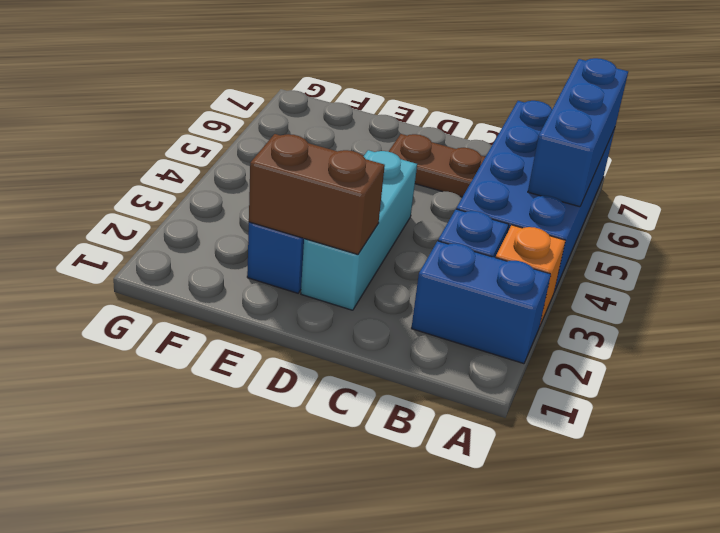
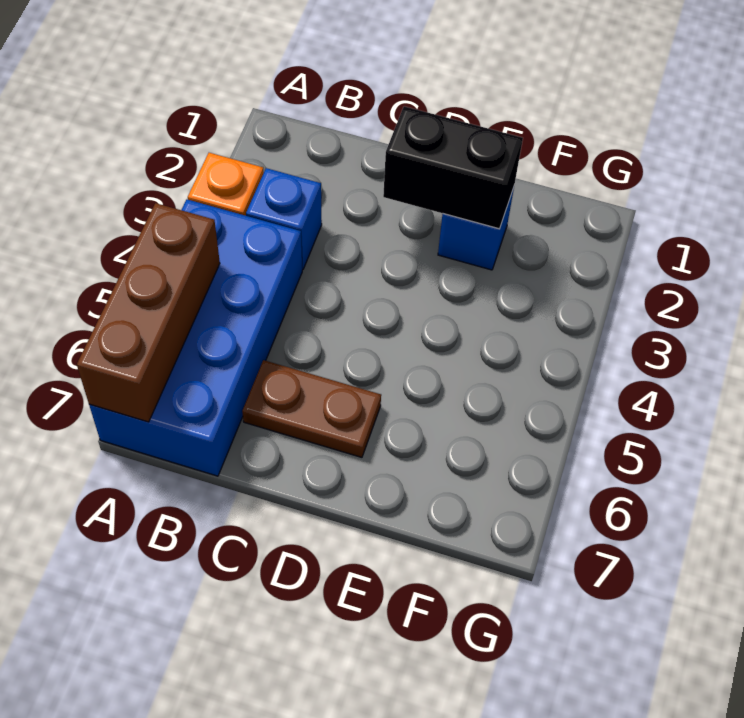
blue brick A2:B2 level 1 -> none
blue brick A5:A7 level 2 -> brown brick A5:A7 level 2
cyan brick D2:D4 level 1 -> none
brown brick D2:E2 level 2 -> black brick D2:E2 level 2

